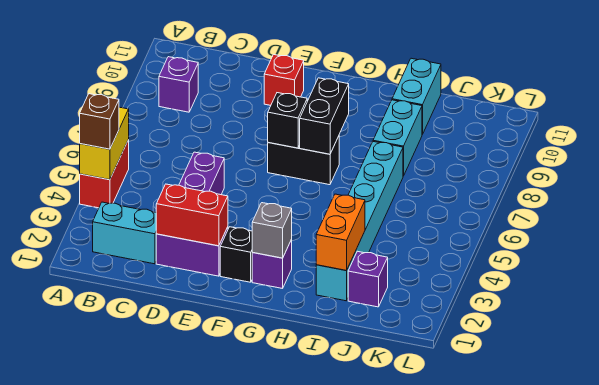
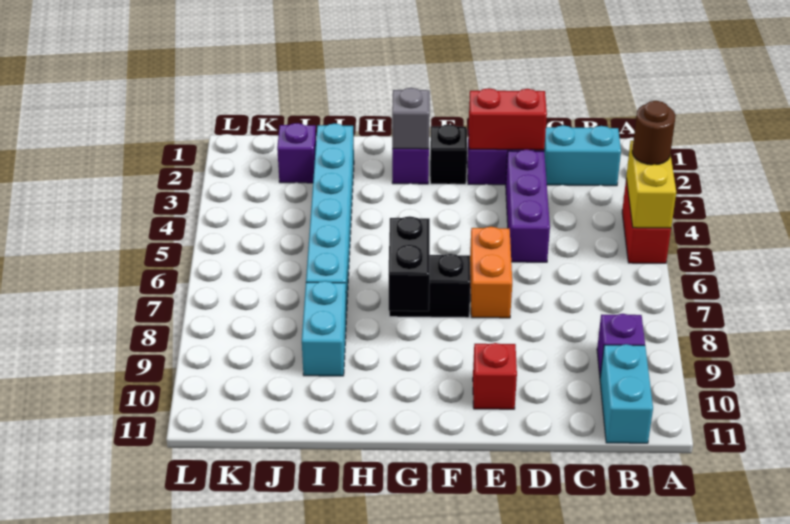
brown brick A4 level 3 -> brown round brick A4 level 3
black brick F7 level 2 -> none
orange brick I2:I3 level 2 -> orange brick E6:E7 level 1
cyan brick I10:I11 level 1 -> cyan brick B10:B11 level 1

